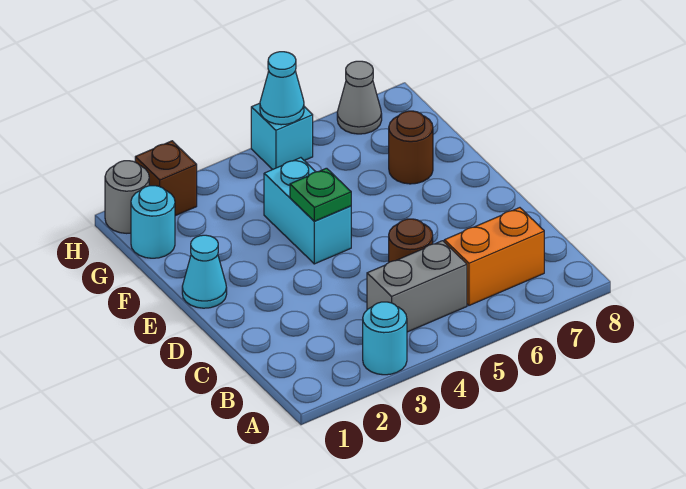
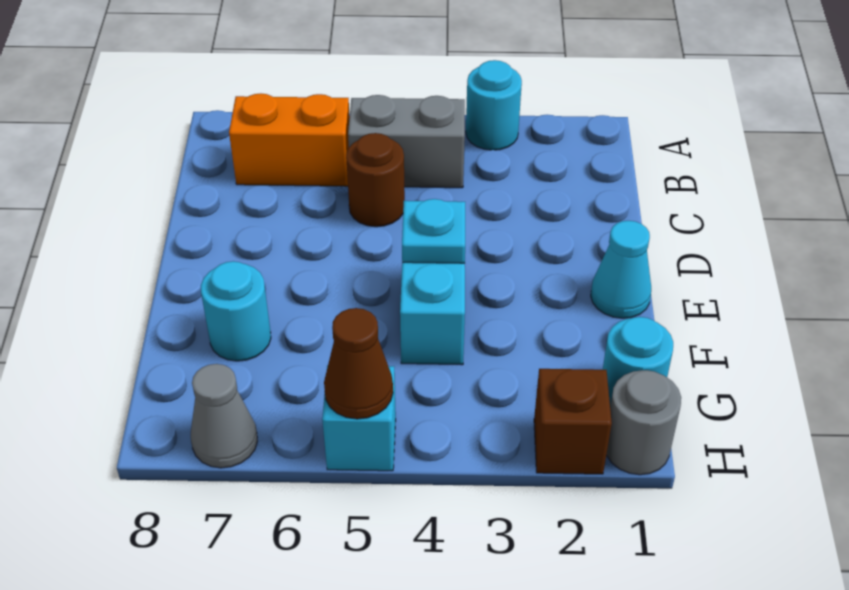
green plate E4 level 2 -> cyan plate E4 level 2
brown round brick F7 level 1 -> cyan round brick F7 level 1
cyan cone H5 level 2 -> brown cone H5 level 2

